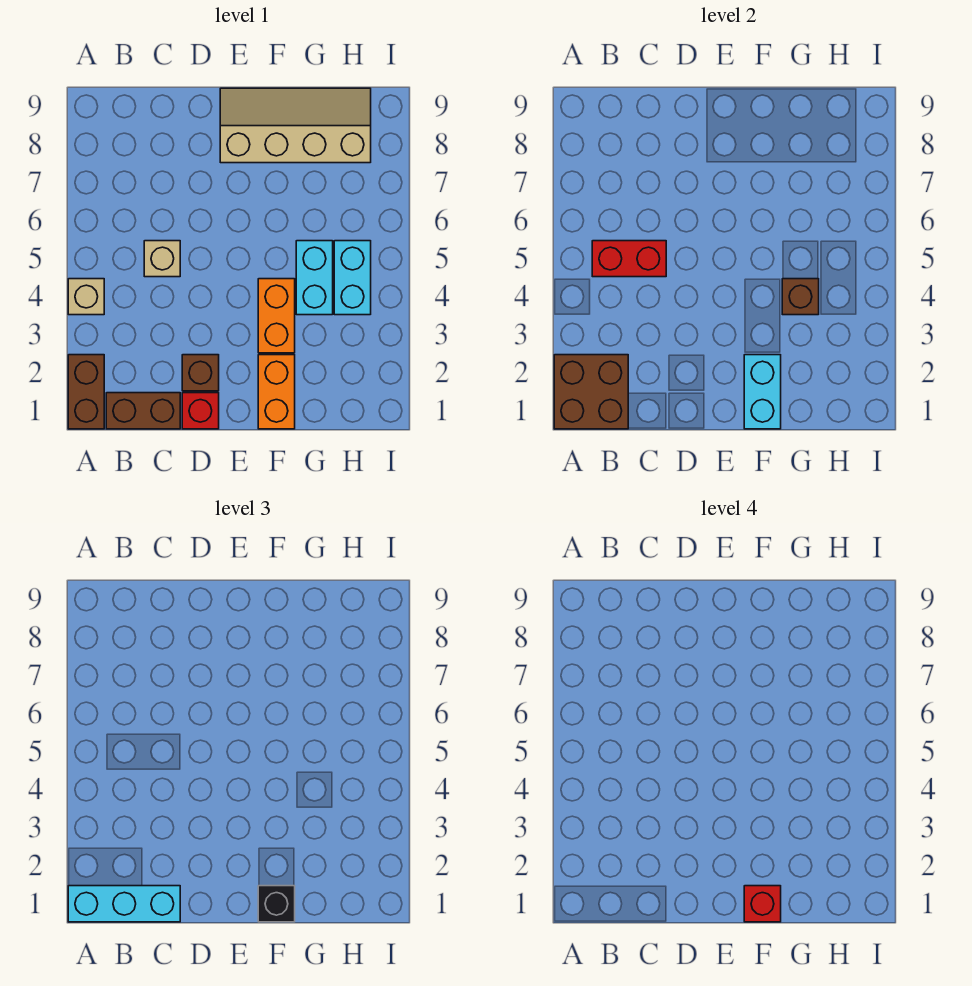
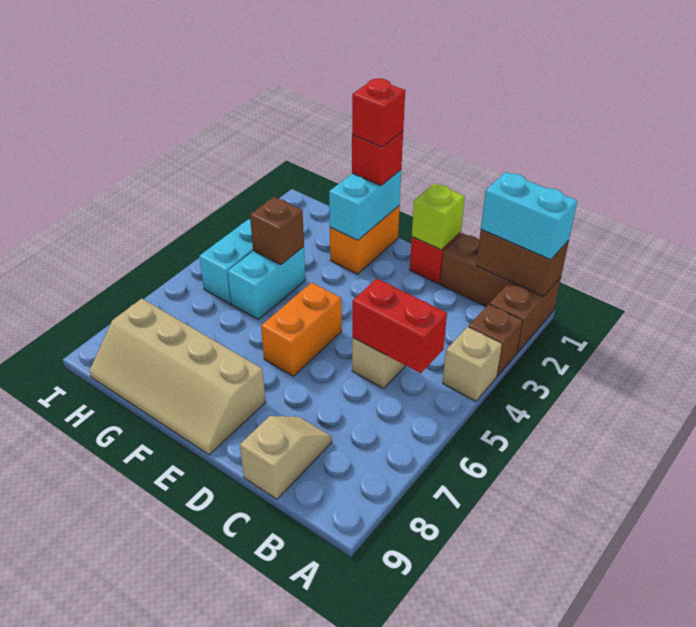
brown brick A1:B2 level 2 -> brown brick A1:B1 level 2
cyan brick A1:C1 level 3 -> cyan brick A1:B1 level 3
none -> tan slope C8:C9 level 1 top 9
none -> lime brick D1 level 2
brown brick D2 level 1 -> brown brick A3 level 1
black brick F1 level 3 -> red brick F1 level 3
orange brick F3:F4 level 1 -> orange brick E5:E6 level 1

